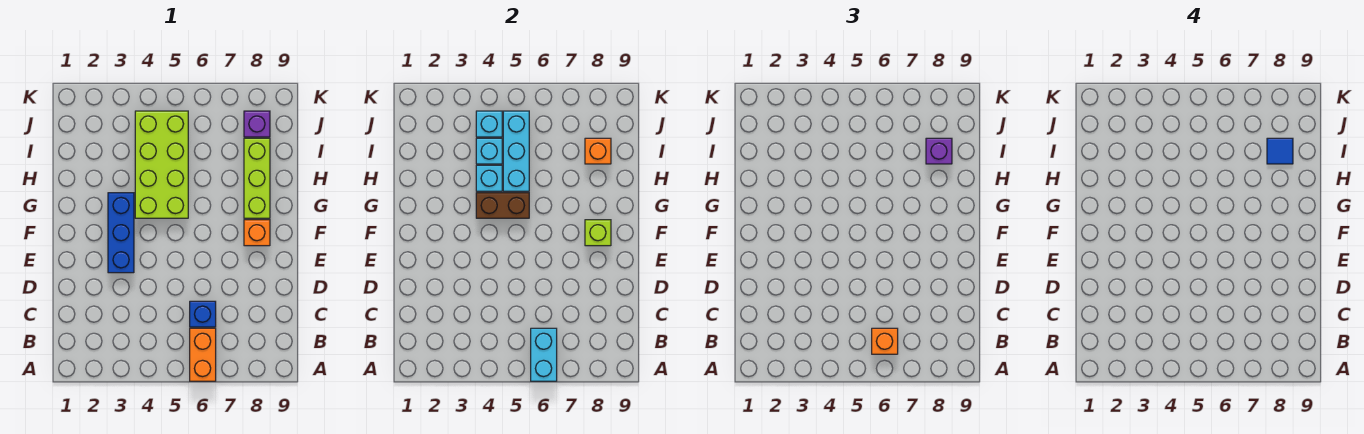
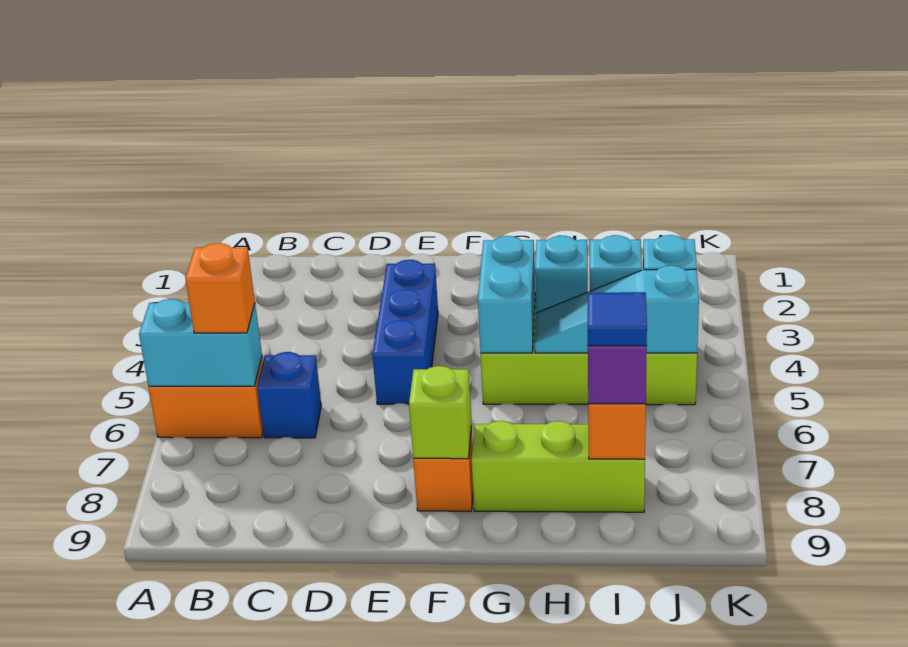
blue brick E3:G3 level 1 -> blue brick E3:E5 level 1
brown brick G4:G5 level 2 -> cyan brick G4:G5 level 2
cyan brick H5:J5 level 2 -> cyan slope H5:J5 level 2 top J
purple brick J8 level 1 -> none

